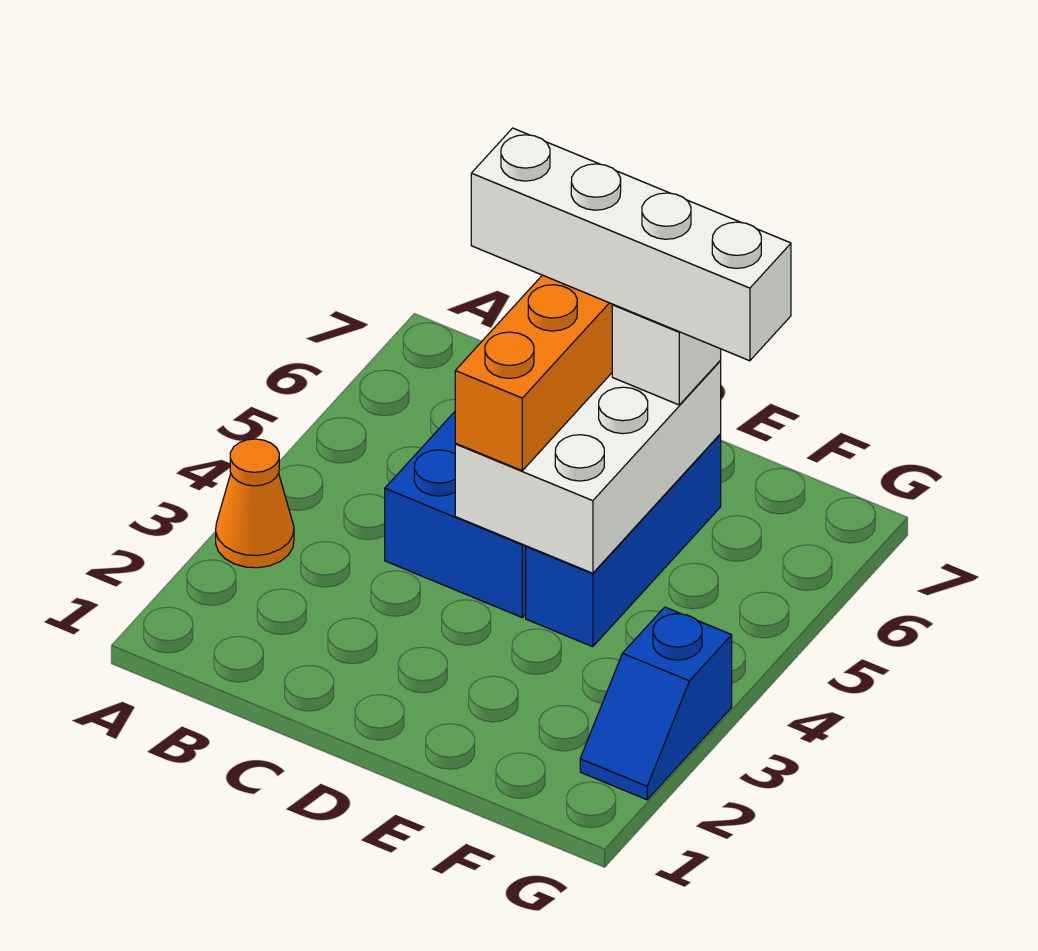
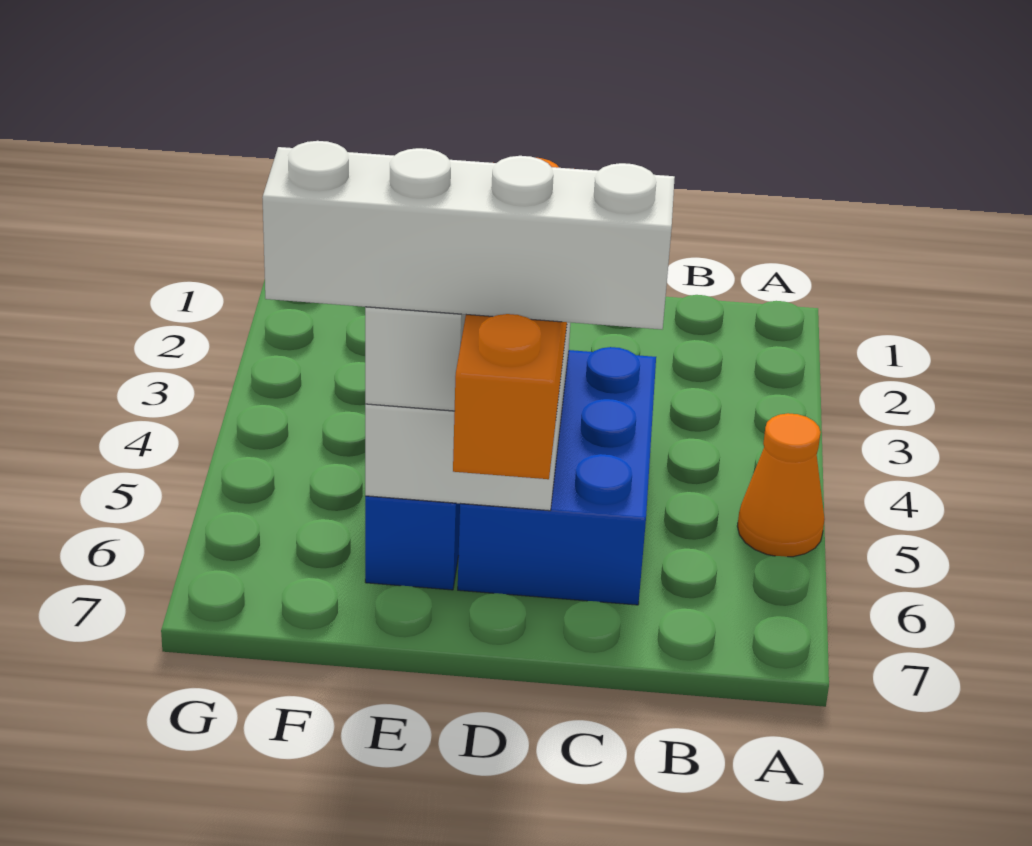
orange cone A3 level 1 -> orange cone A5 level 1
blue slope G2:G3 level 1 top 3 -> none

